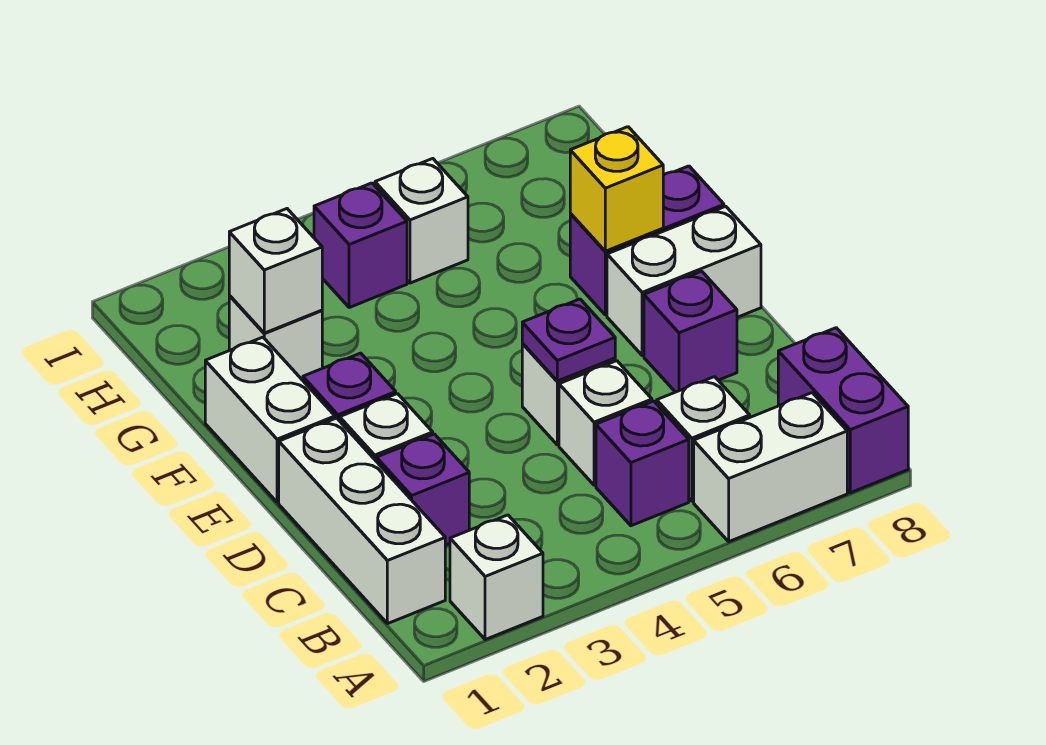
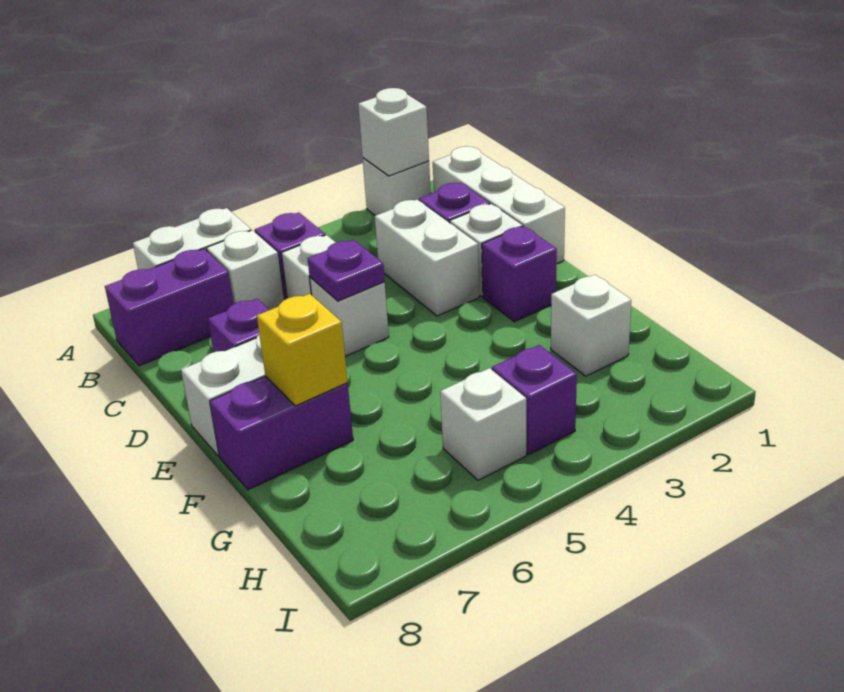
purple brick A8:B8 level 1 -> purple brick B7:B8 level 1
white brick E1:F1 level 1 -> white brick C3:D3 level 1
white brick G2 level 2 -> white brick A2 level 2

